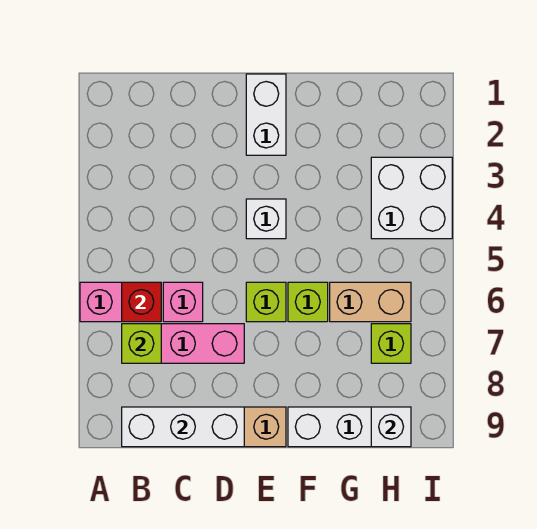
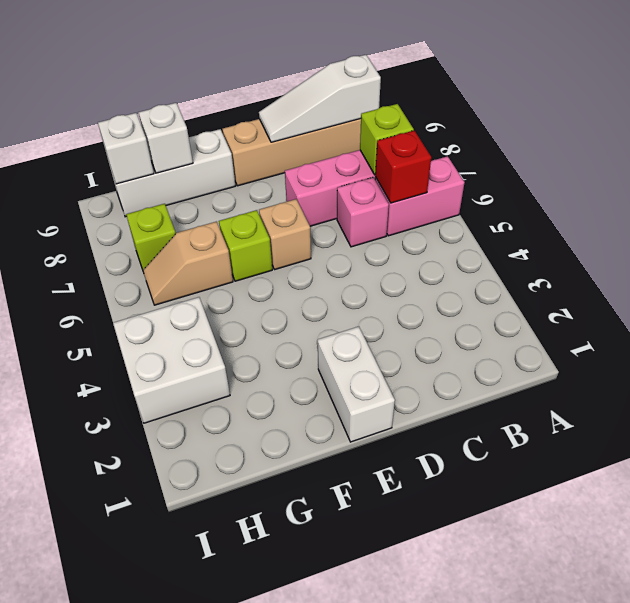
white brick B9:D9 level 2 -> white slope B9:D9 level 2 top B
white brick E4 level 1 -> white brick G9 level 2
lime brick E6 level 1 -> tan brick E6 level 1
tan brick G6:H6 level 1 -> tan slope G6:H6 level 1 top G

